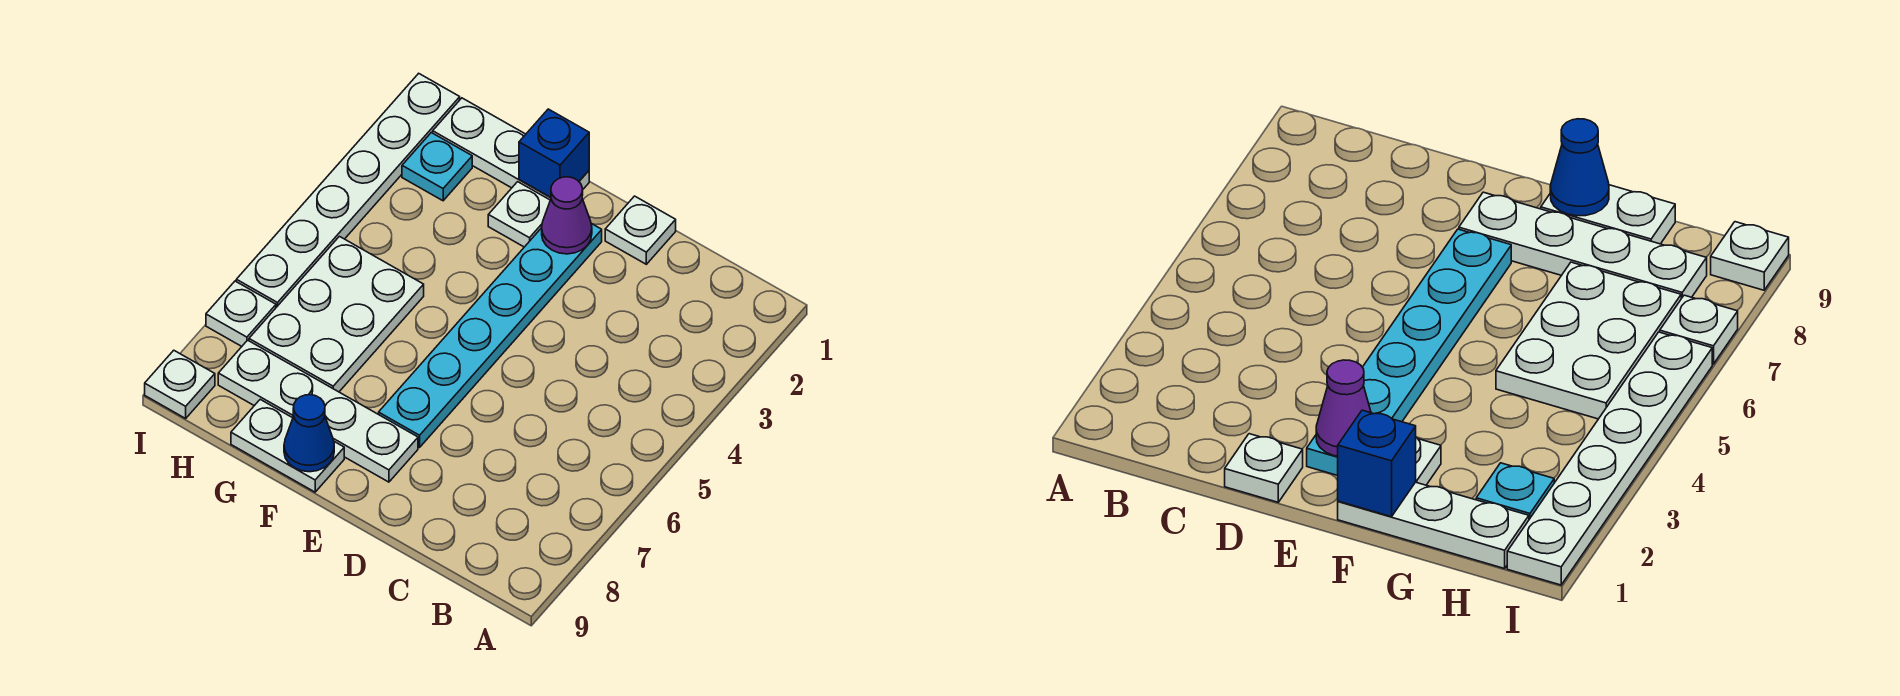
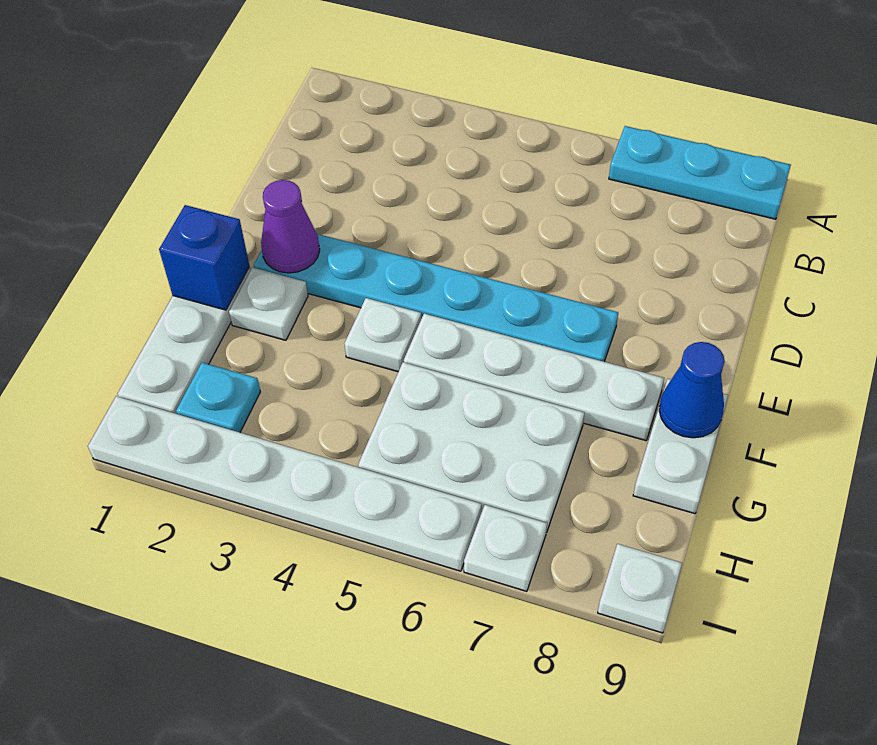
none -> cyan plate A7:A9 level 1
white plate D1 level 1 -> white plate F4 level 1
white plate E8:H8 level 1 -> white plate F5:F8 level 1

